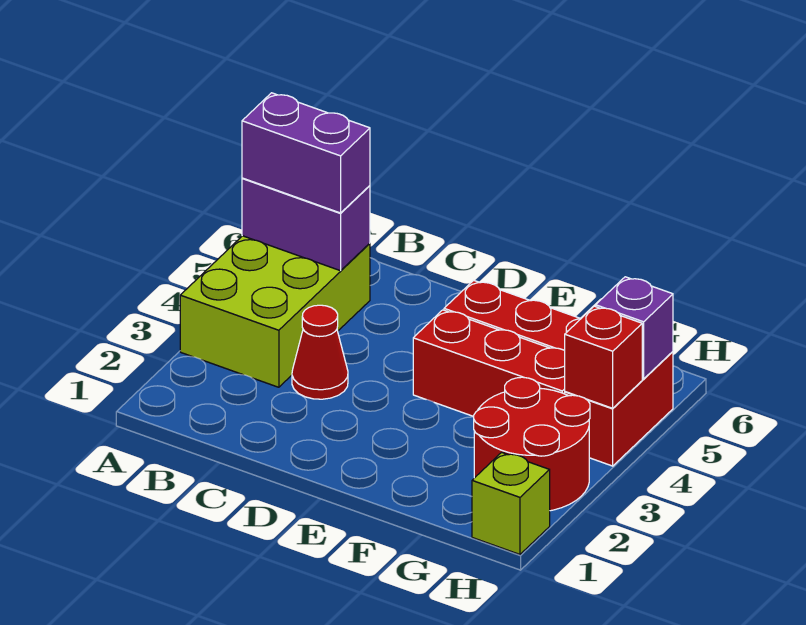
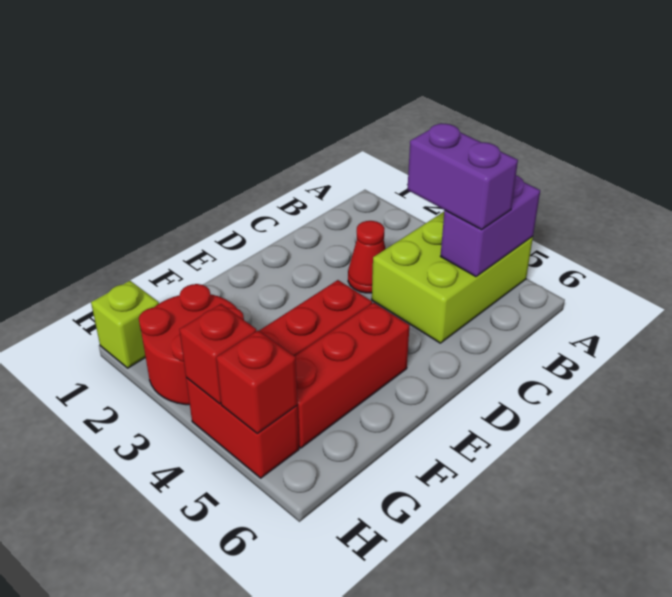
lime brick A3:B5 level 1 -> lime brick A4:C5 level 1
purple brick A5:B5 level 3 -> purple brick B4:B5 level 3
purple brick H5 level 2 -> red brick H5 level 2

